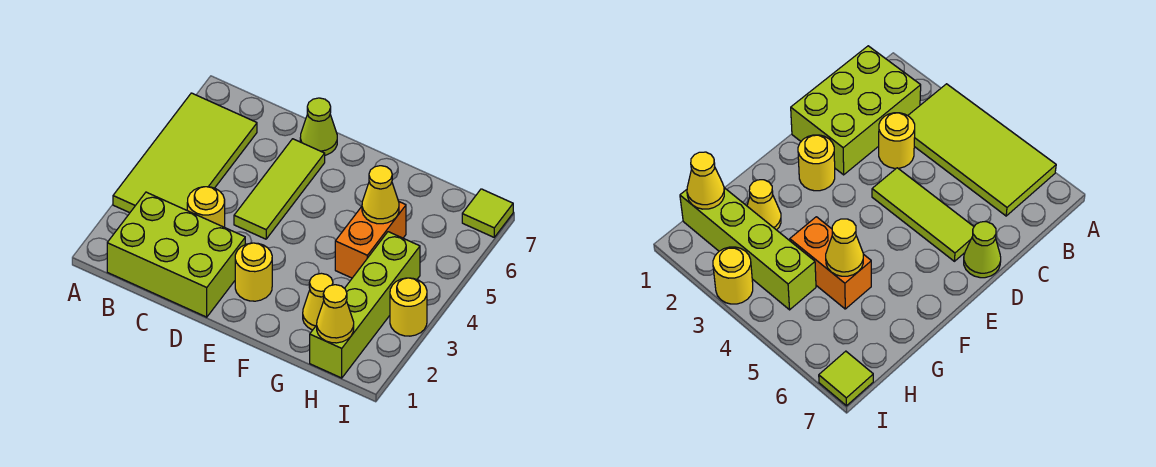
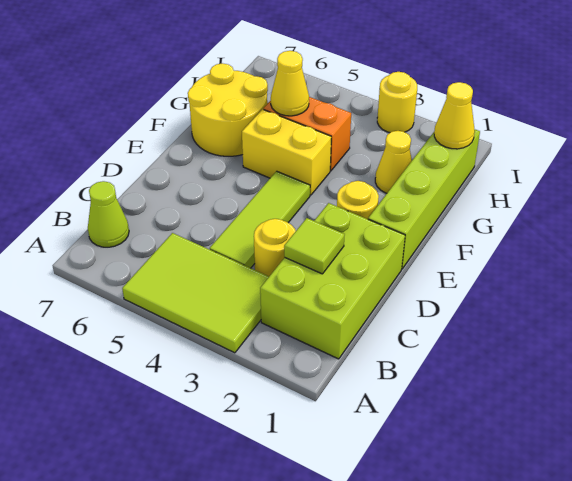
lime tile A3:B6 level 1 -> lime tile A3:B5 level 1
lime tile D4:D6 level 1 -> lime tile C4:E4 level 1
lime cone D7 level 1 -> lime cone B7 level 1
none -> yellow brick F4:F5 level 1
none -> yellow round brick F6:G7 level 1
lime brick H1:H4 level 1 -> lime brick E1:H1 level 1
lime tile I7 level 1 -> lime tile C2 level 2

